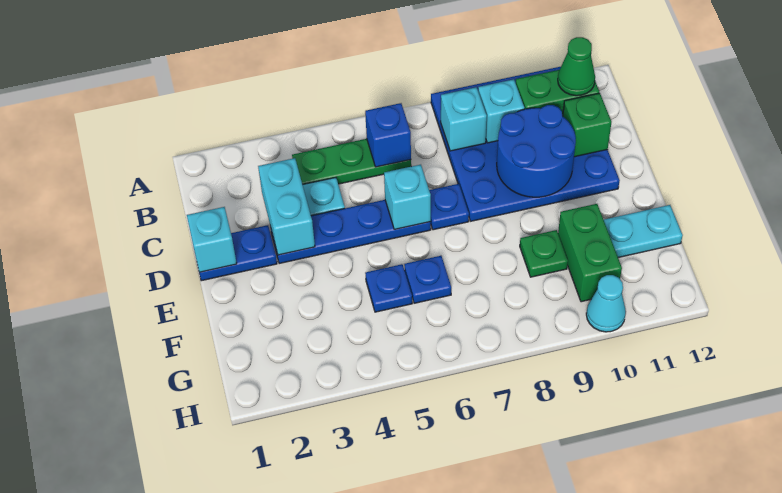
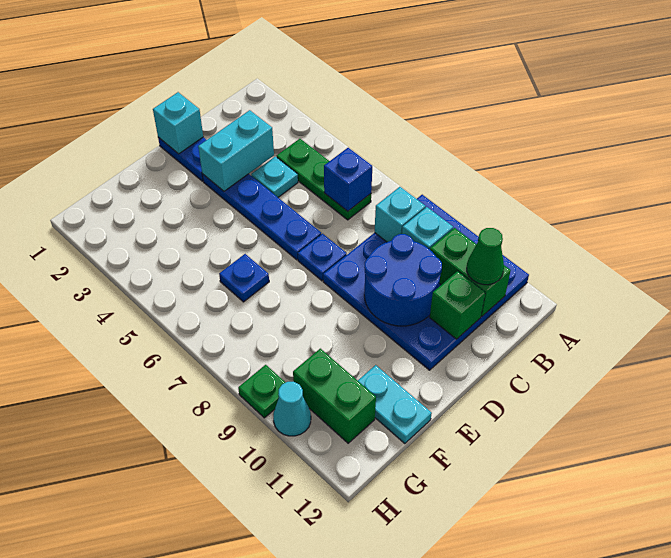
cyan brick D6 level 2 -> none
blue plate F5 level 1 -> none
green plate F9 level 1 -> green plate H9 level 1
green brick F10:G10 level 1 -> green brick G10:G11 level 1

